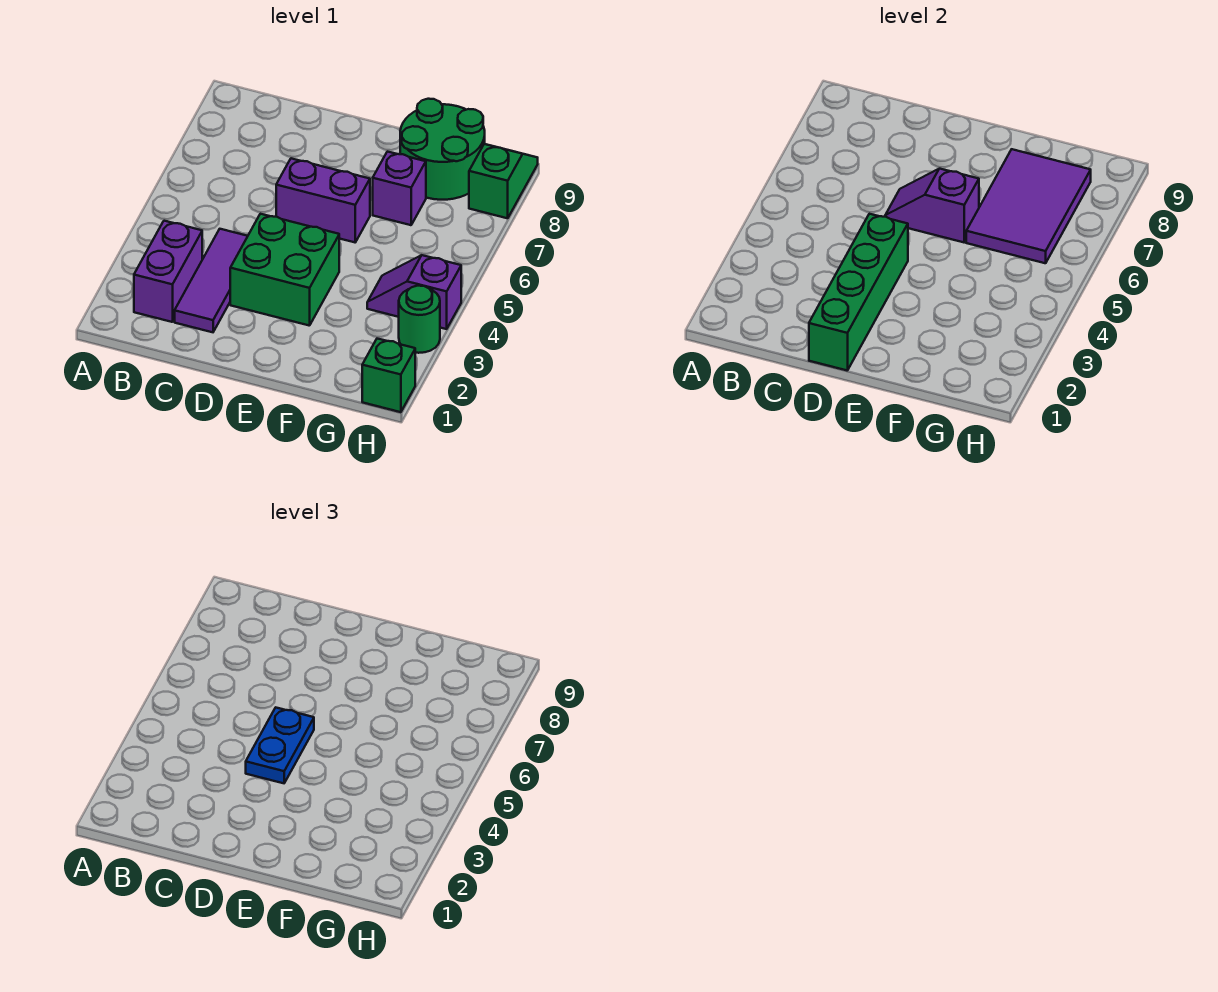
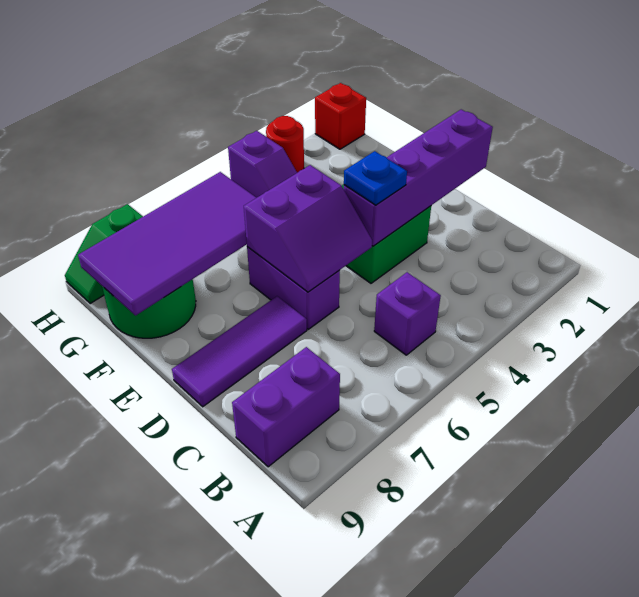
purple brick B2:B3 level 1 -> purple brick B8:B9 level 1
purple tile C2:C4 level 1 -> purple tile D7:D9 level 1
green brick D1:D4 level 2 -> purple brick D1:D4 level 2
blue plate D4:D5 level 3 -> blue plate D4 level 3
purple slope D6:E6 level 2 top E -> purple slope D5:E6 level 2 top E
purple tile F6:G8 level 2 -> purple tile F6:G9 level 2
purple brick F7 level 1 -> purple brick B5 level 1
green brick H1 level 1 -> red brick H1 level 1
green round brick H3 level 1 -> red round brick H3 level 1

